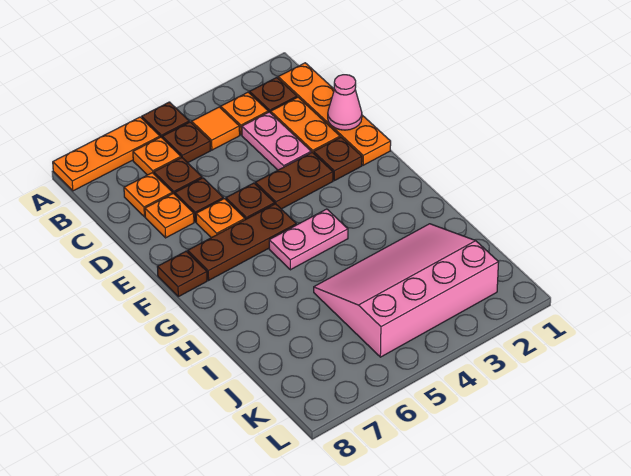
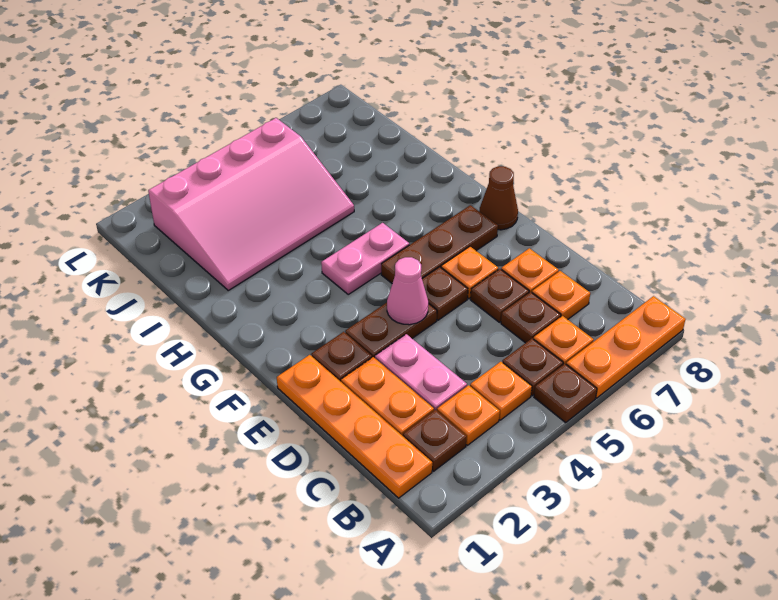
orange tile B4 level 1 -> orange plate B4 level 1
pink cone D1 level 2 -> pink cone E4 level 2
brown plate F8 level 1 -> brown cone F8 level 1

